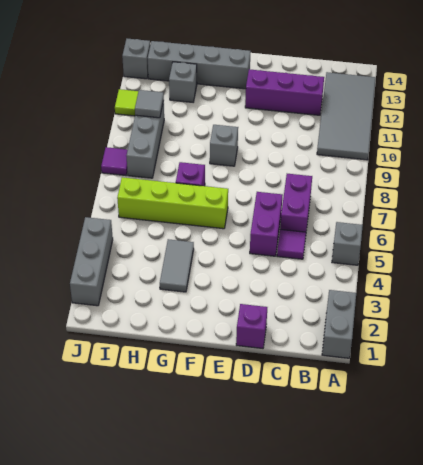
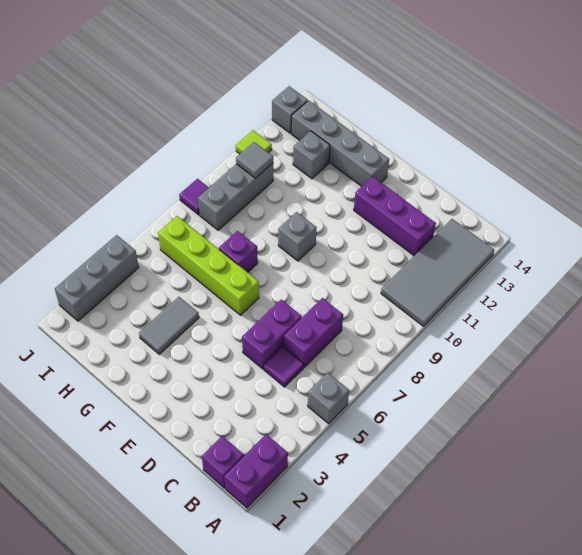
grey brick A1:A2 level 1 -> purple brick A1:A2 level 1
purple brick D1 level 1 -> purple brick B1 level 1

